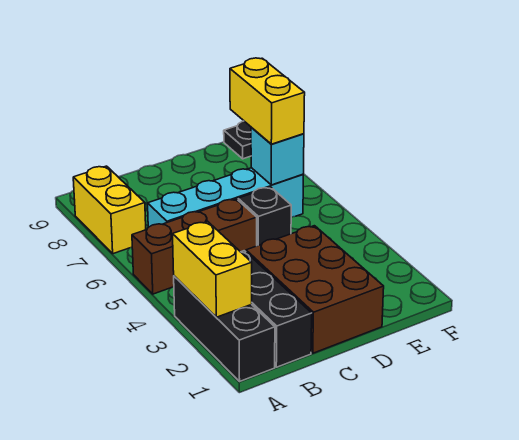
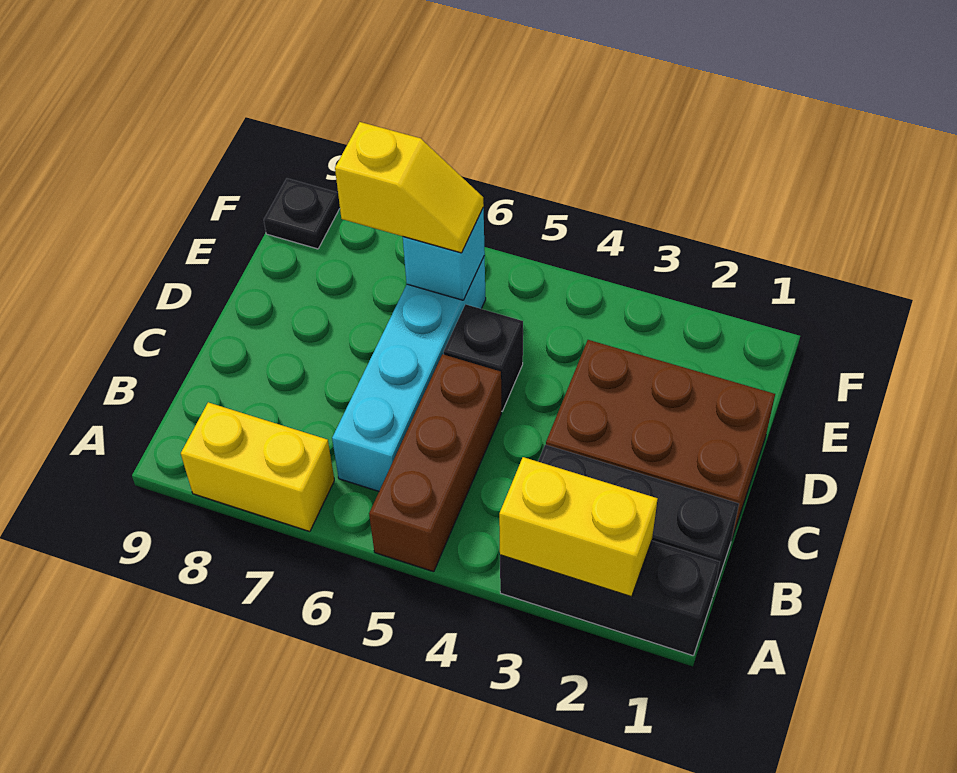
yellow brick E6:E7 level 3 -> yellow slope E6:E7 level 3 top 7

